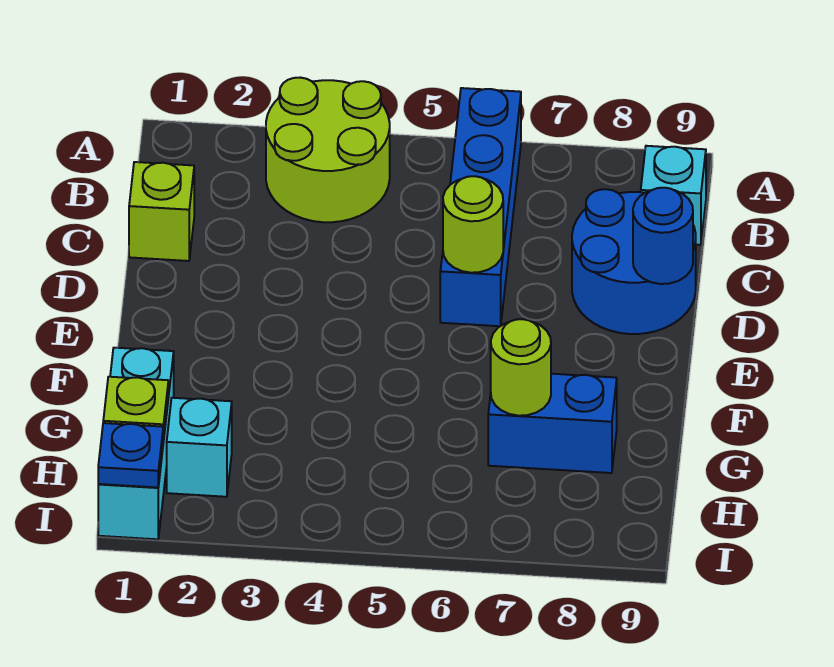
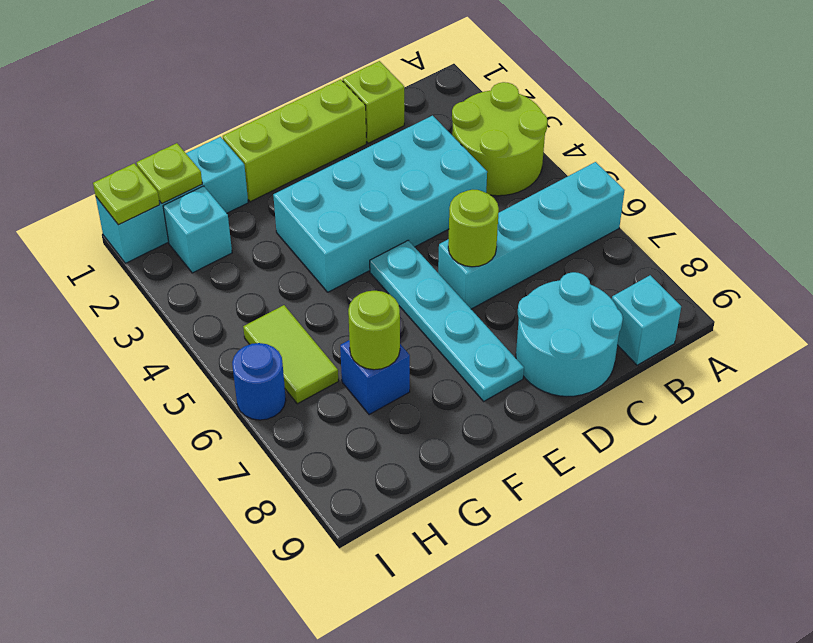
blue brick A6:D6 level 1 -> cyan brick A6:D6 level 1
none -> cyan brick C3:F4 level 1
blue round brick C8:D9 level 1 -> cyan round brick C8:D9 level 1
none -> lime brick D1:F1 level 1
blue round brick D9 level 2 -> blue round brick I6 level 1
none -> cyan plate E5:E8 level 1
blue brick G7:G8 level 1 -> blue brick G7 level 1
none -> lime tile H5:H6 level 1
blue plate I1 level 2 -> lime plate I1 level 2

